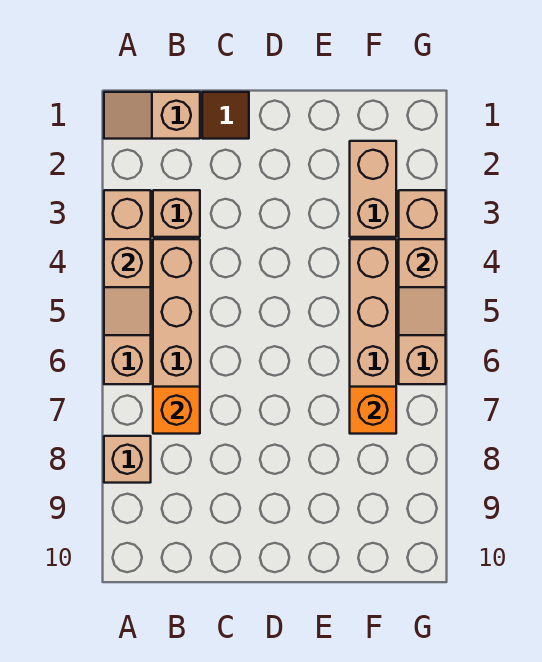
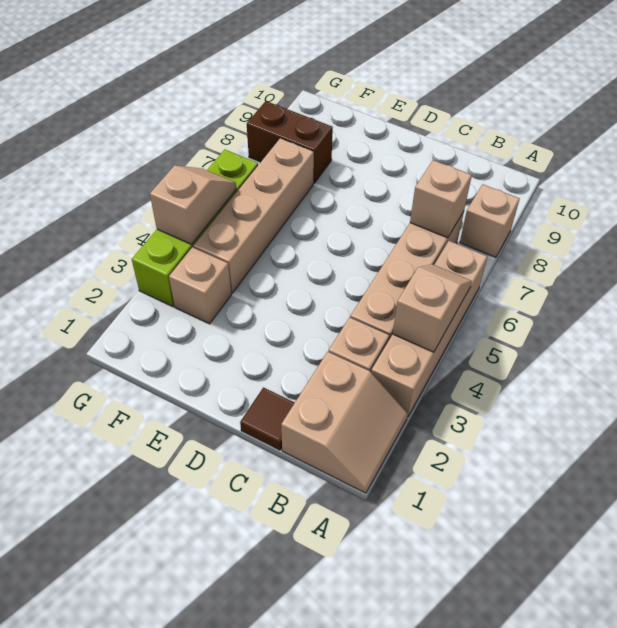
tan slope A1:B1 level 1 top B -> tan slope A1:B2 level 1 top B
orange brick B7 level 2 -> tan brick B7 level 2
tan brick F2:F3 level 1 -> tan brick F3 level 1
orange brick F7 level 2 -> none
none -> brown brick F8:G8 level 1
tan brick G3:G6 level 1 -> lime brick G3:G6 level 1

